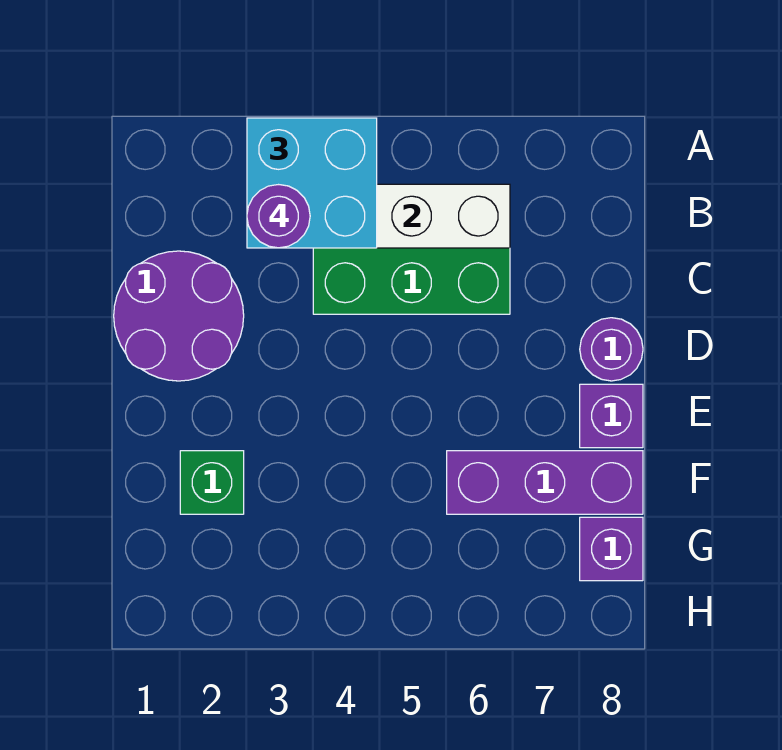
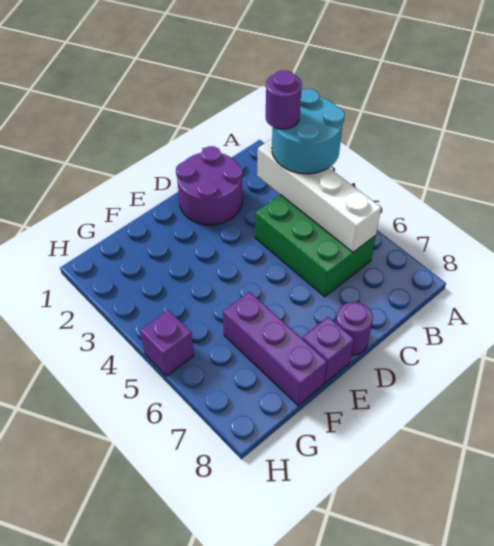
cyan brick A3:B4 level 3 -> cyan round brick A3:B4 level 3
green brick F2 level 1 -> none
purple brick G8 level 1 -> purple brick H5 level 1

